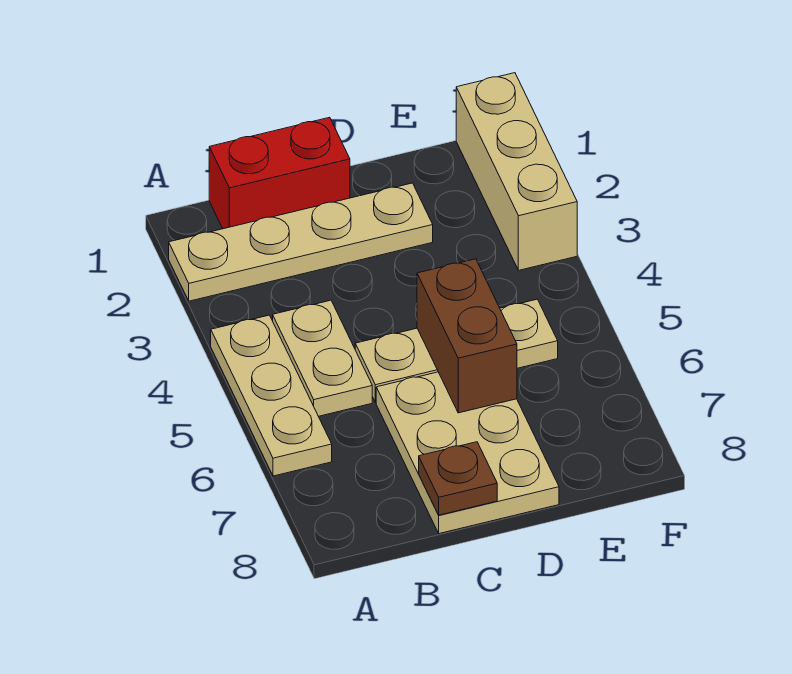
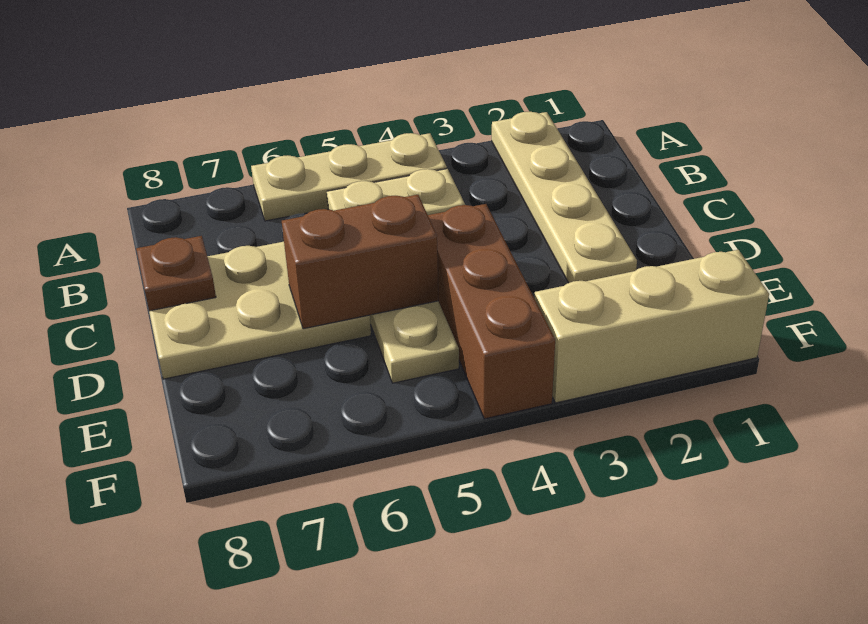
red brick B1:C1 level 1 -> none
none -> brown brick D4:F4 level 1

